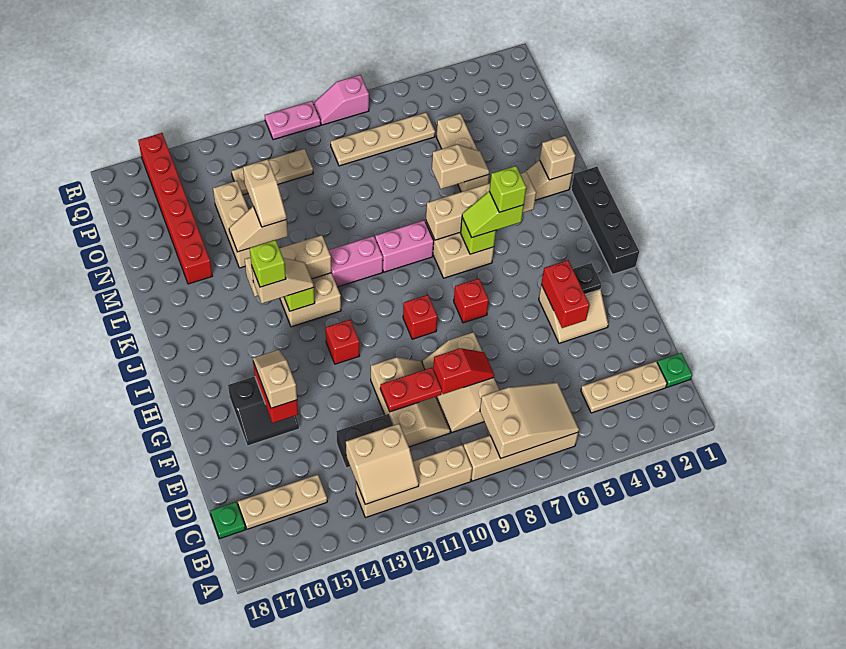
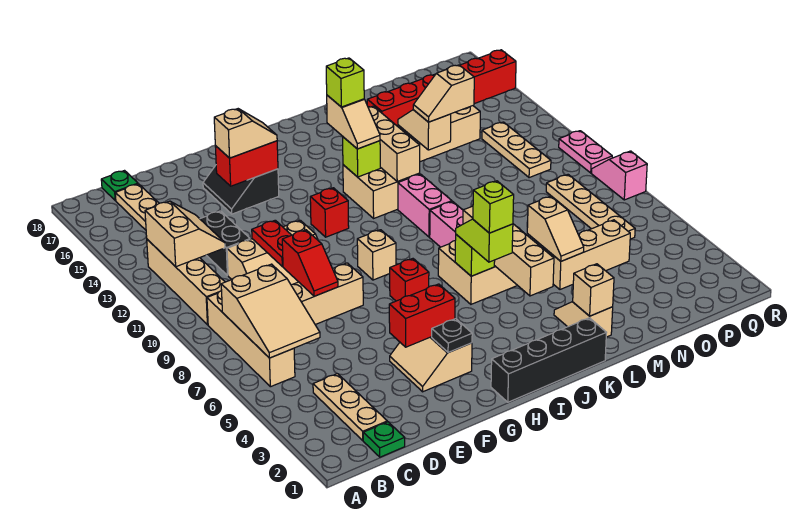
tan slope B12:C13 level 2 top C -> tan slope B12:C13 level 2 top B
red brick H9 level 1 -> tan brick H9 level 1

